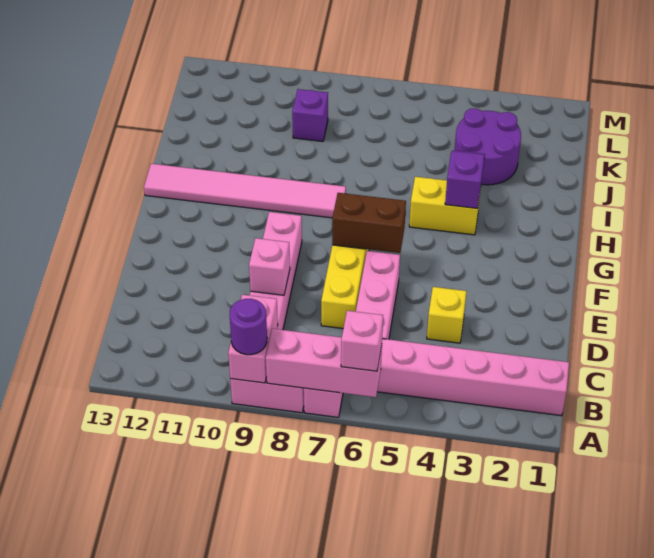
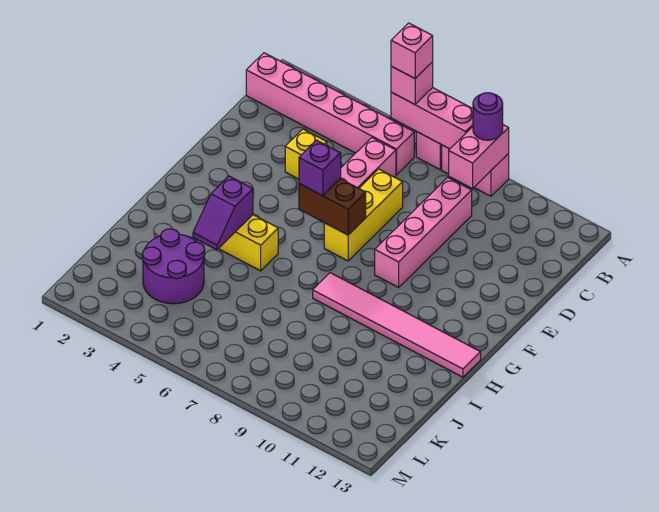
pink brick D9 level 2 -> pink brick A6 level 4
purple brick K9 level 1 -> purple brick F6 level 3

